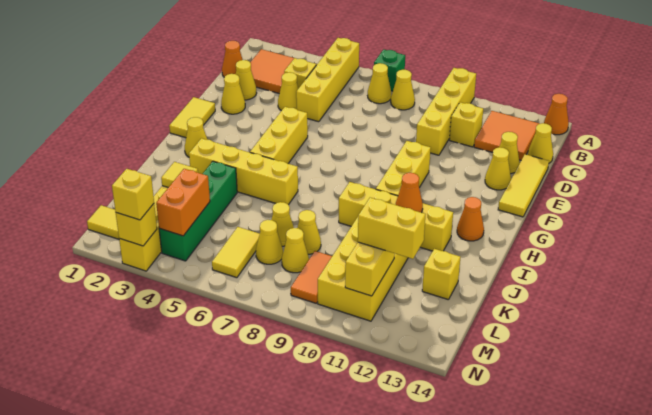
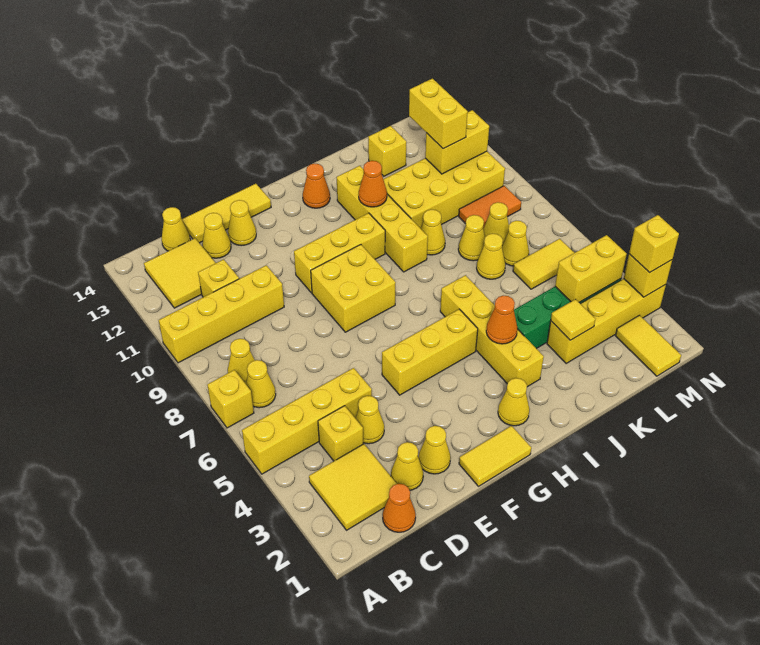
green brick A7 level 1 -> yellow brick A7 level 1
orange cone A14 level 1 -> orange cone I4 level 2
orange tile B2:C3 level 1 -> yellow tile B2:C3 level 1
orange tile B12:C13 level 1 -> yellow tile B12:C13 level 1
none -> yellow brick F8:G9 level 1
none -> yellow cone J9 level 1
orange brick L4:M4 level 2 -> yellow brick L4:M4 level 2

